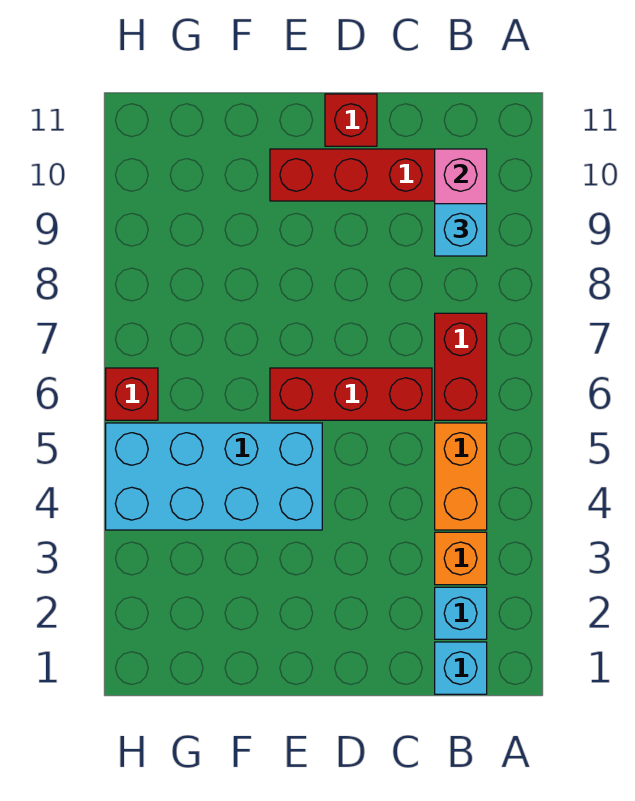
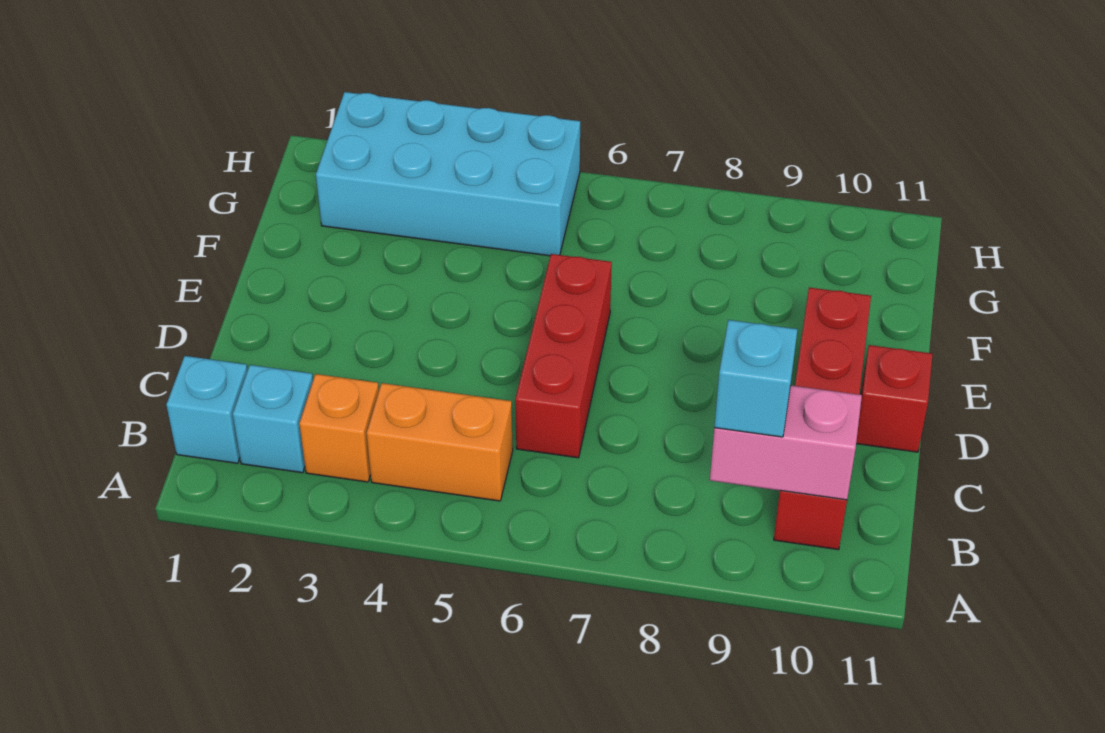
red brick B6:B7 level 1 -> none
cyan brick E4:H5 level 1 -> cyan brick G2:H5 level 1
red brick H6 level 1 -> none

